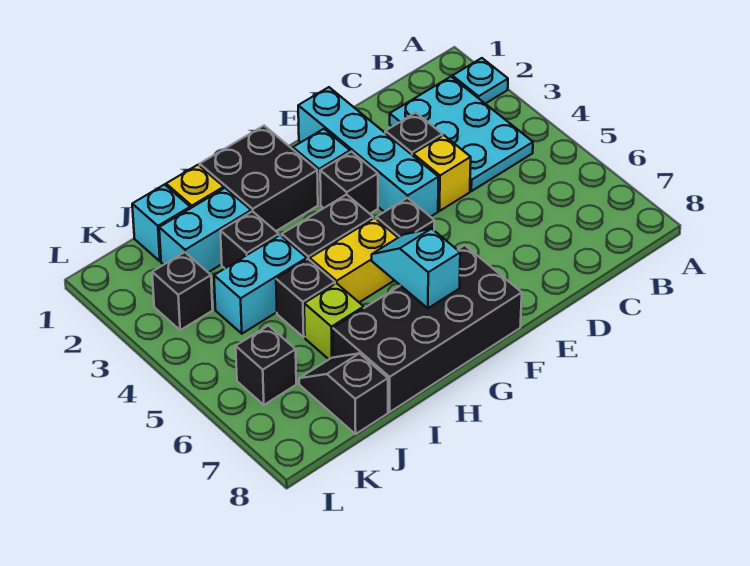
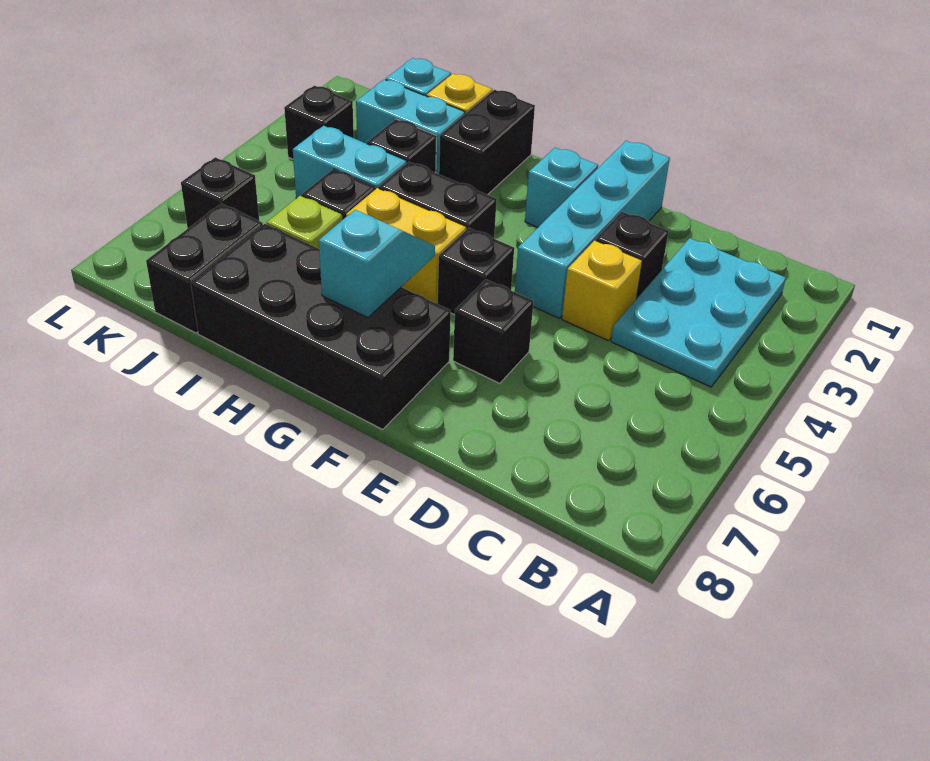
cyan plate A2 level 1 -> none
black brick F3 level 1 -> black brick E6 level 1
black brick G1:H2 level 1 -> black brick H1:H2 level 1
black slope J7:J8 level 1 top 8 -> black brick J7:J8 level 1

